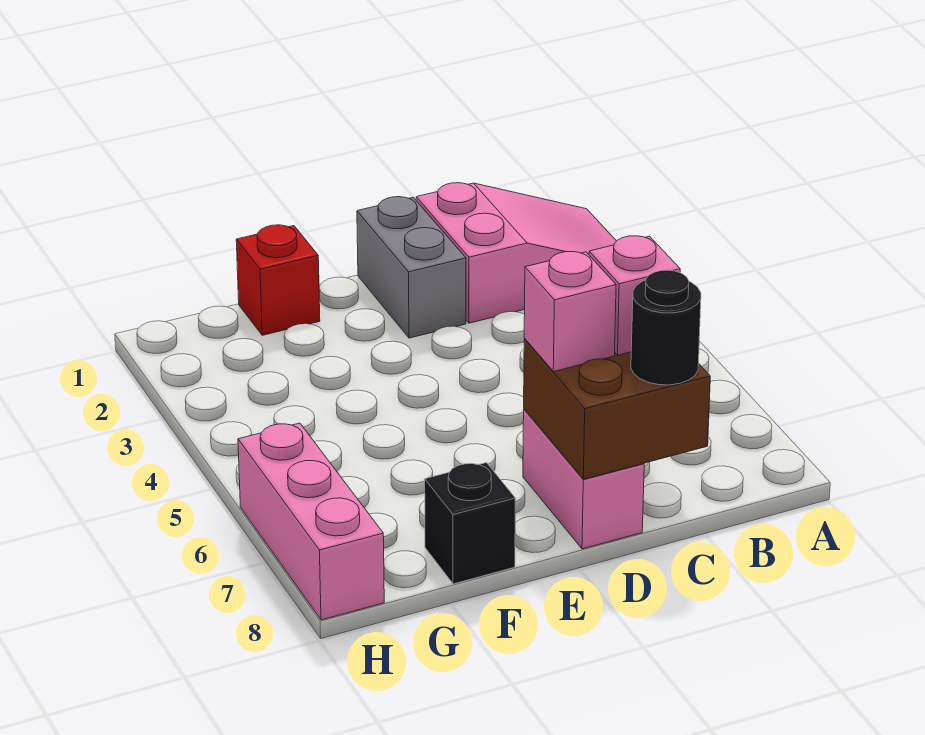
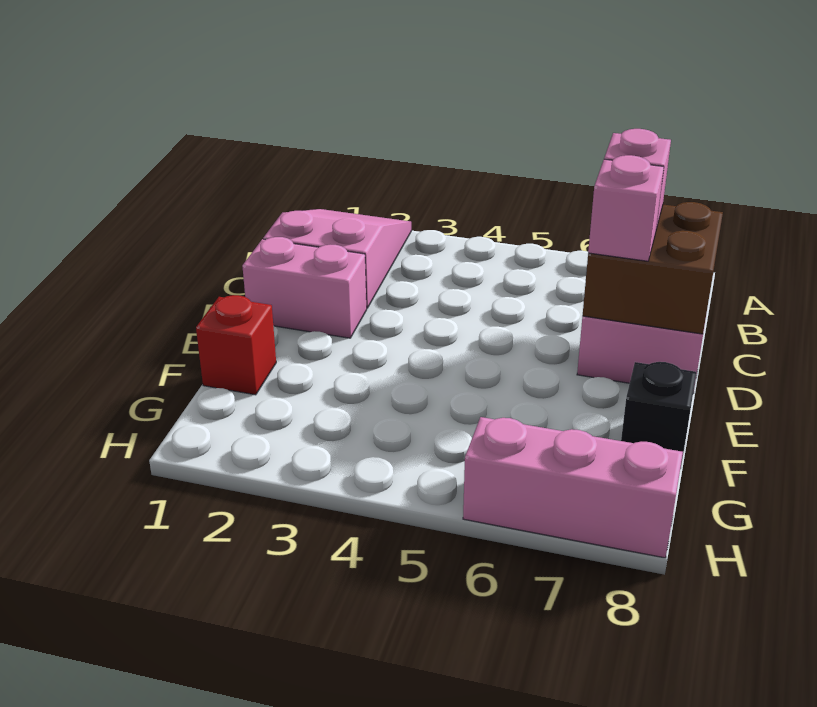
black round brick C8 level 3 -> none
grey brick D1:D2 level 1 -> pink brick D1:D2 level 1

